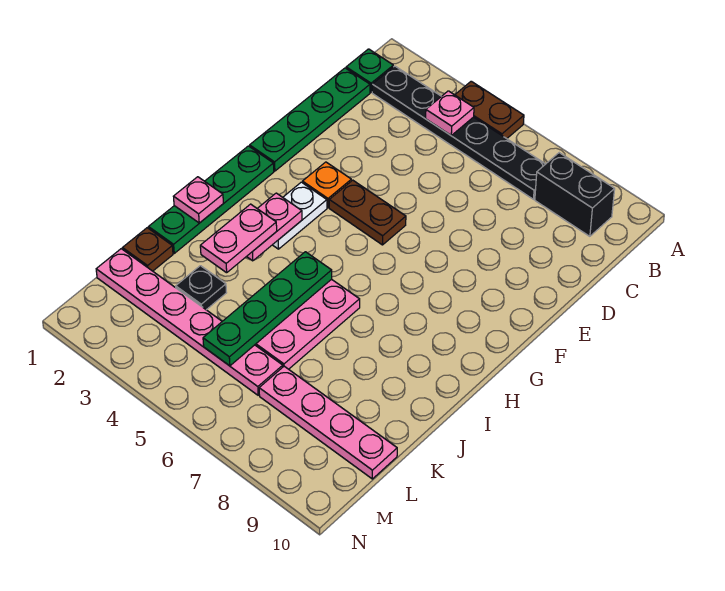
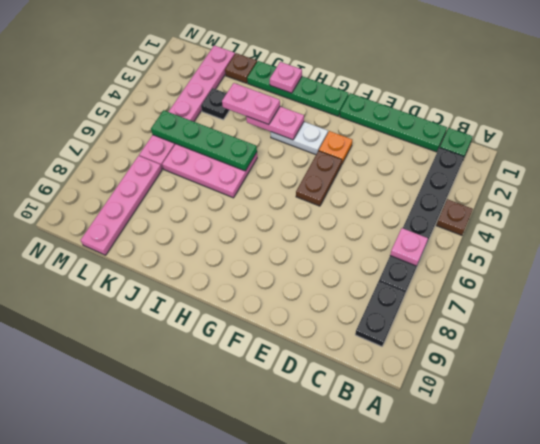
brown plate A4:A5 level 1 -> brown plate A4 level 1
pink plate B4 level 2 -> pink plate B6 level 2
black brick B8:B9 level 1 -> black plate B8:B9 level 1

